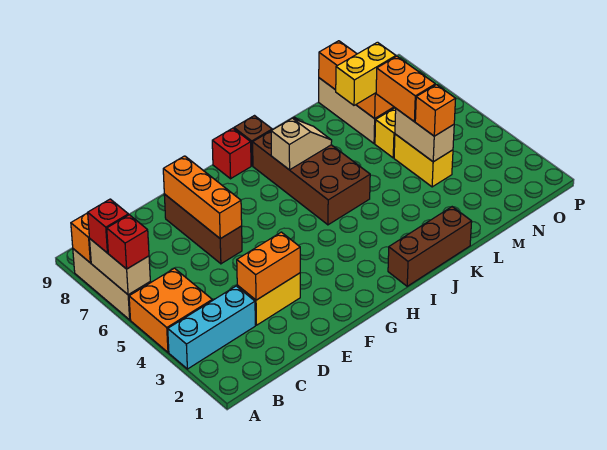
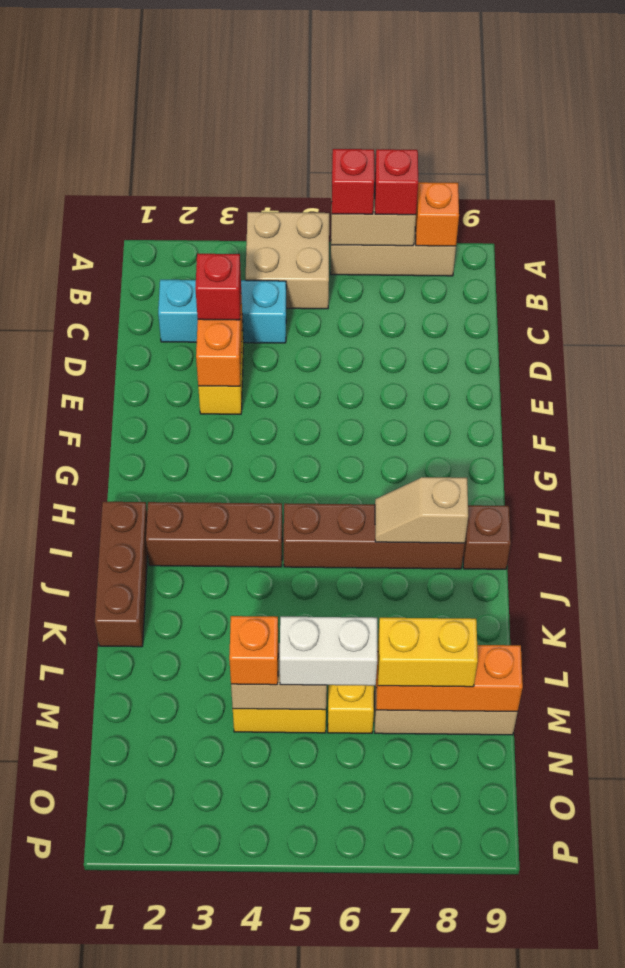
cyan brick A3:C3 level 1 -> cyan brick C2:C4 level 1
orange brick A4:B5 level 1 -> tan brick A4:B5 level 1
brown brick E6:E8 level 1 -> brown brick I2:I4 level 1
orange brick E6:E8 level 2 -> none
red brick H9 level 1 -> red brick D3 level 3
brown brick I5:J8 level 1 -> brown brick I5:I8 level 1
tan slope I7:J7 level 2 top I -> tan slope I7:I8 level 2 top 8
yellow brick L7:M7 level 3 -> yellow brick M7:M8 level 3
orange brick M5:M6 level 3 -> white brick M5:M6 level 3

